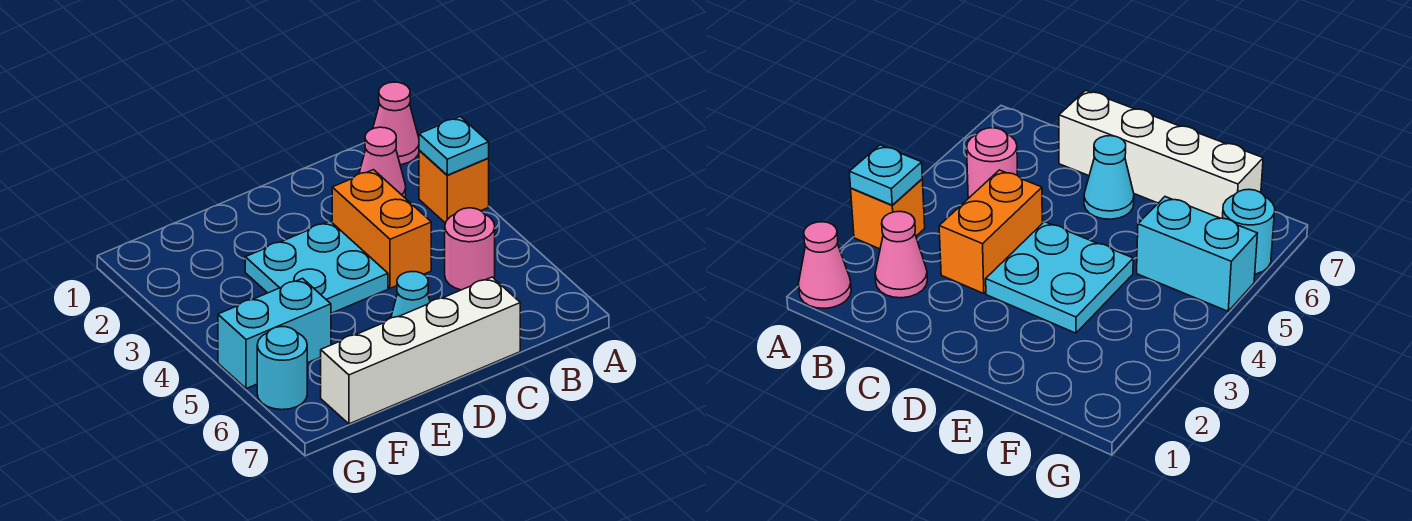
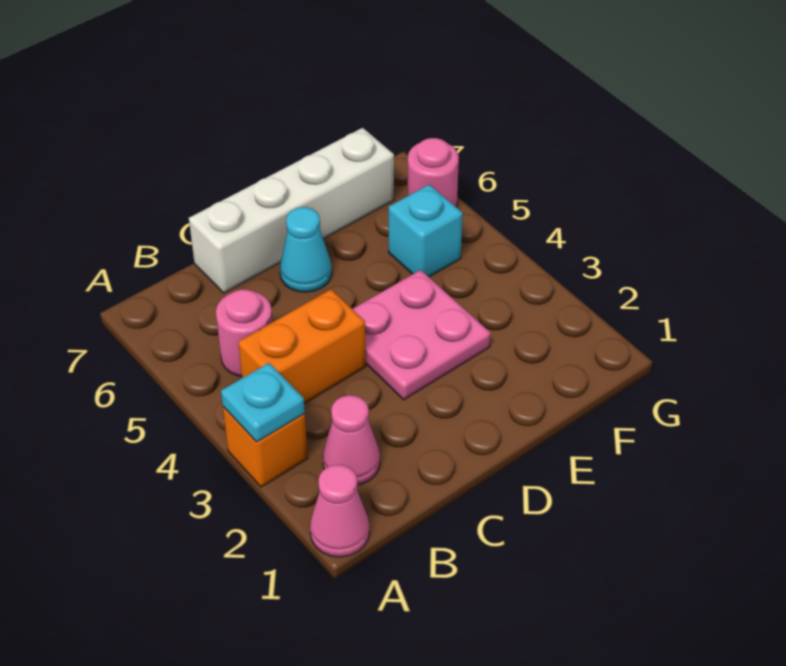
orange brick C3:C4 level 1 -> orange brick B4:C4 level 1
cyan plate D3:E4 level 1 -> pink plate D3:E4 level 1
cyan brick F5:G5 level 1 -> cyan brick F5 level 1
cyan round brick G6 level 1 -> pink round brick G6 level 1

